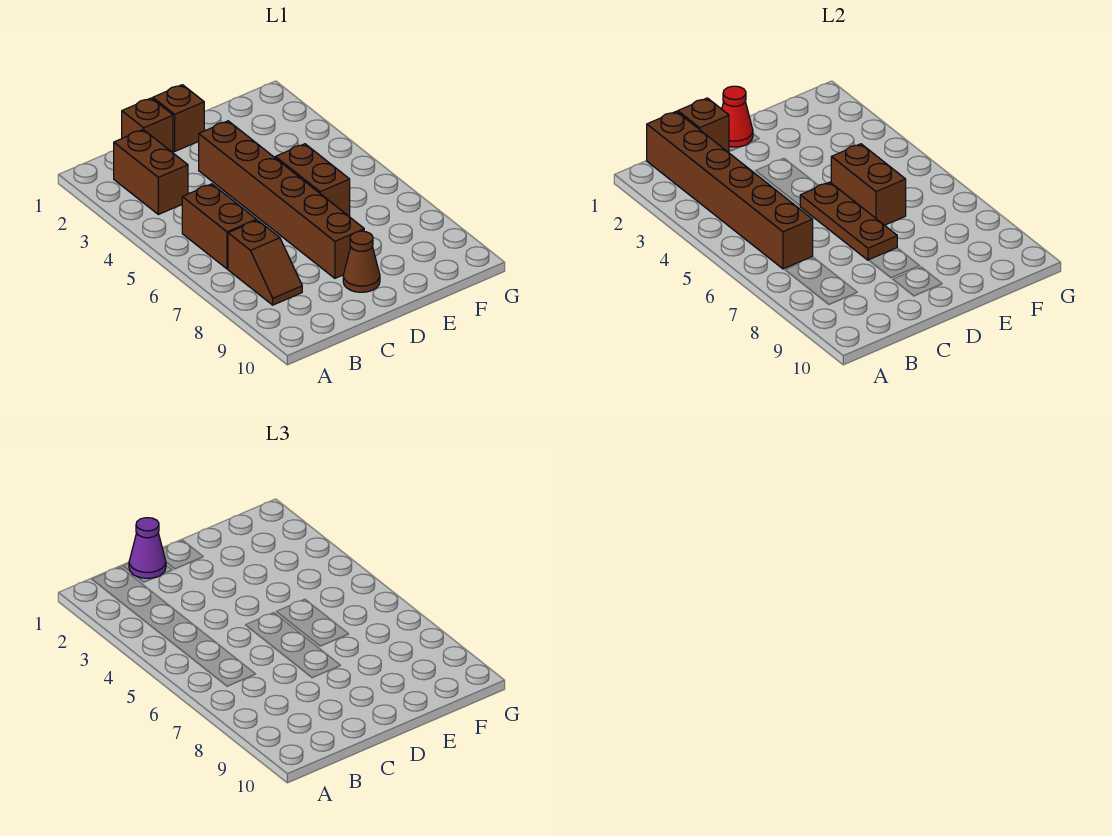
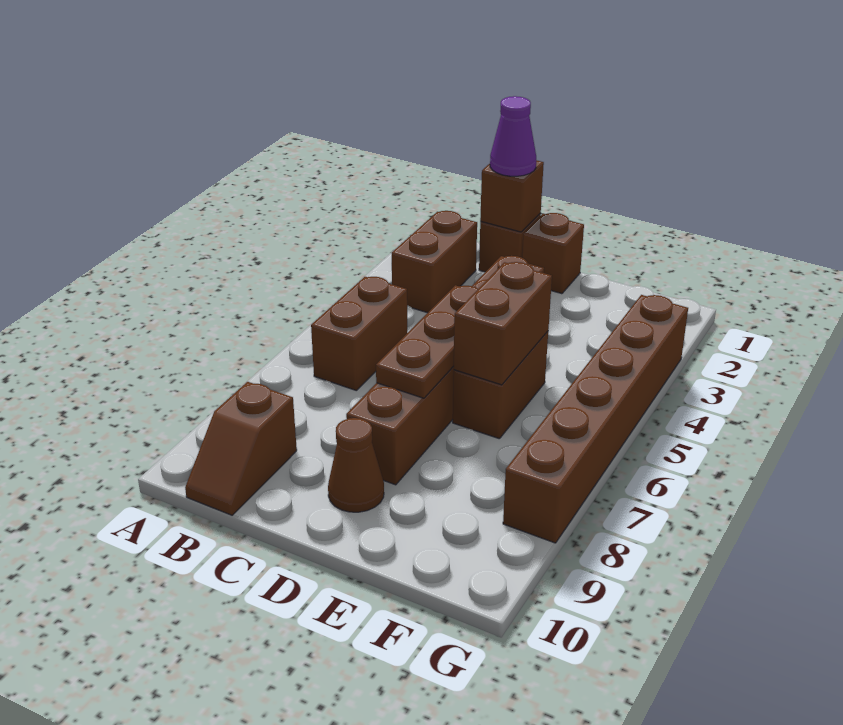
brown brick B1:B6 level 2 -> brown brick G3:G8 level 1
brown slope B7:B8 level 1 top 7 -> brown slope B9:B10 level 1 top 9
red cone D1 level 2 -> none

